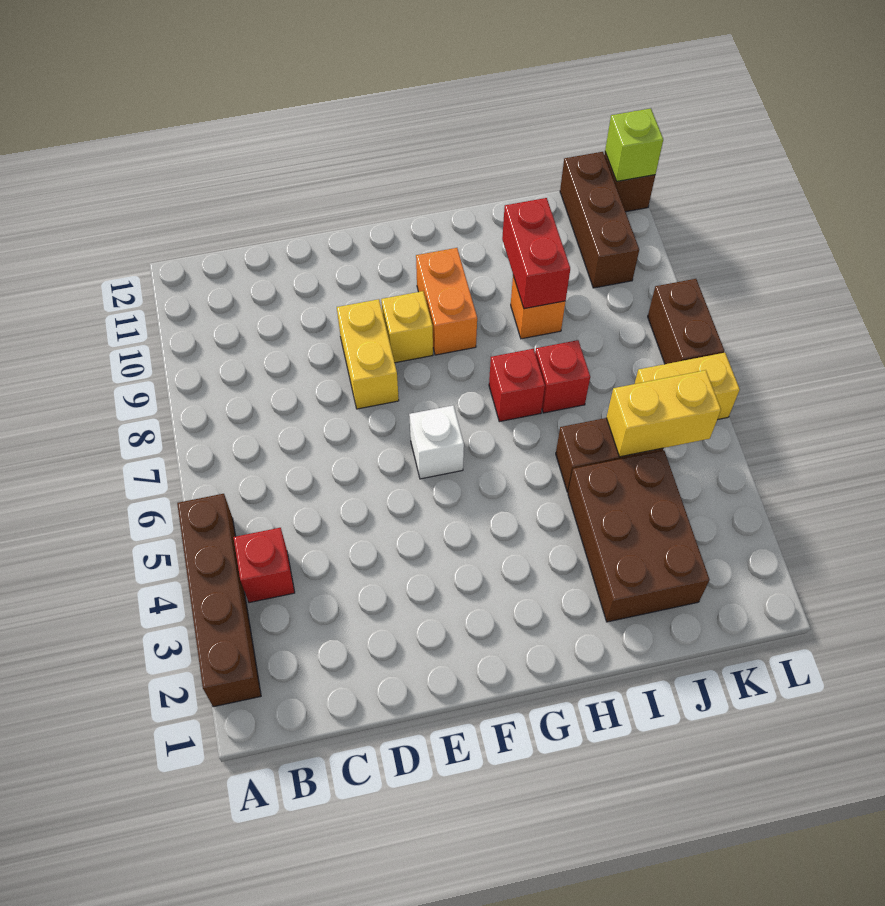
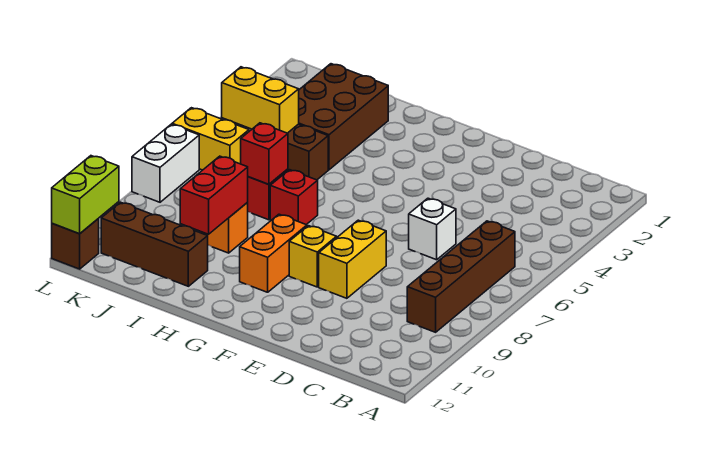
brown brick A2:A5 level 1 -> brown brick B6:B9 level 1
red brick B4 level 1 -> red brick I7 level 2
white brick F6 level 1 -> white brick D6 level 1
brown brick K10:K12 level 1 -> brown brick I11:K11 level 1
brown brick L7:L8 level 1 -> white brick L7:L8 level 1
lime brick L12 level 2 -> lime brick L11:L12 level 2

